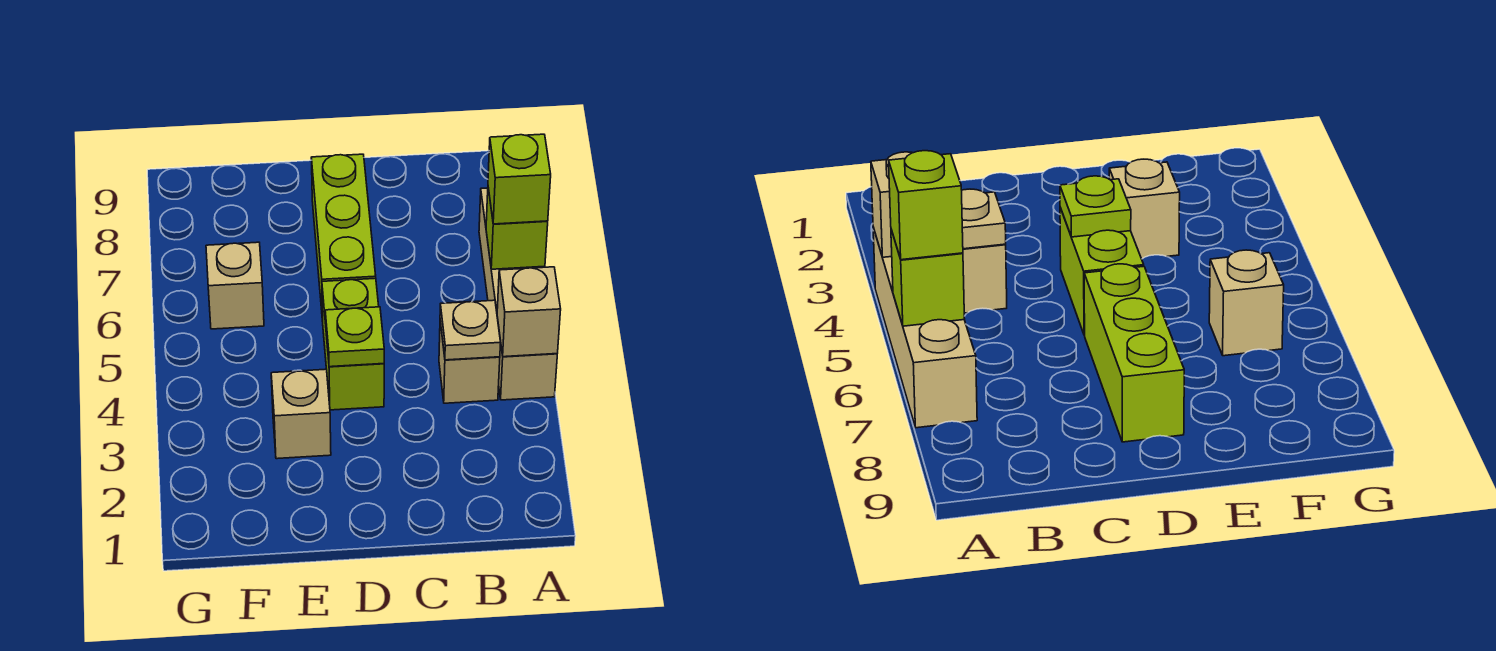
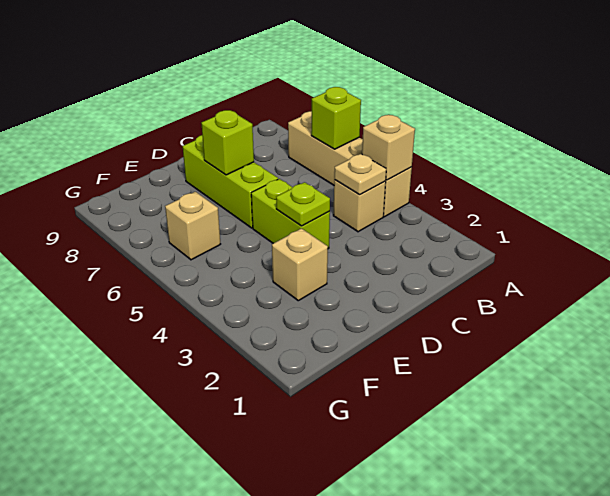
lime brick A6 level 3 -> lime brick D7 level 2

